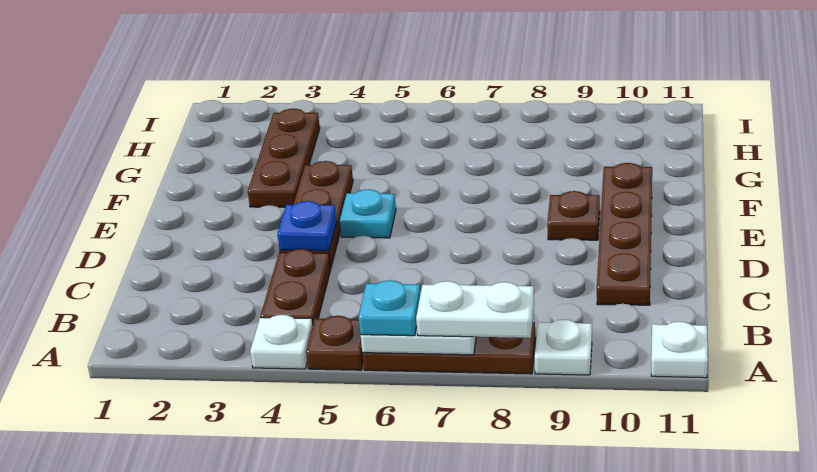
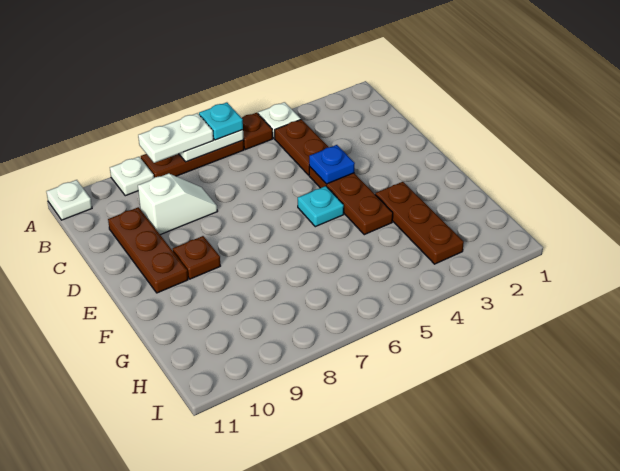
none -> white slope C8:C9 level 1 top 9
brown plate C10:F10 level 1 -> brown plate C10:E10 level 1

